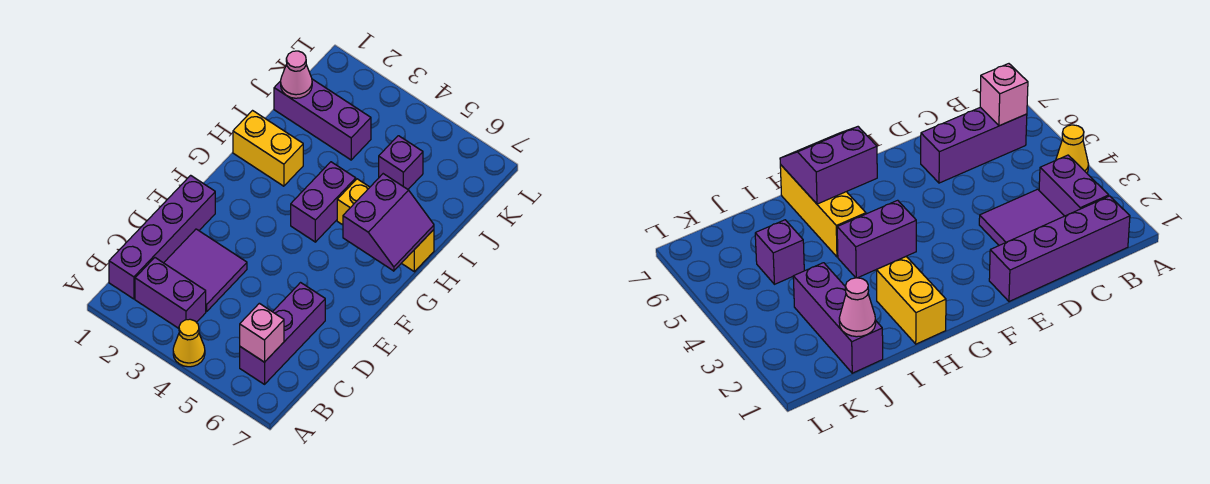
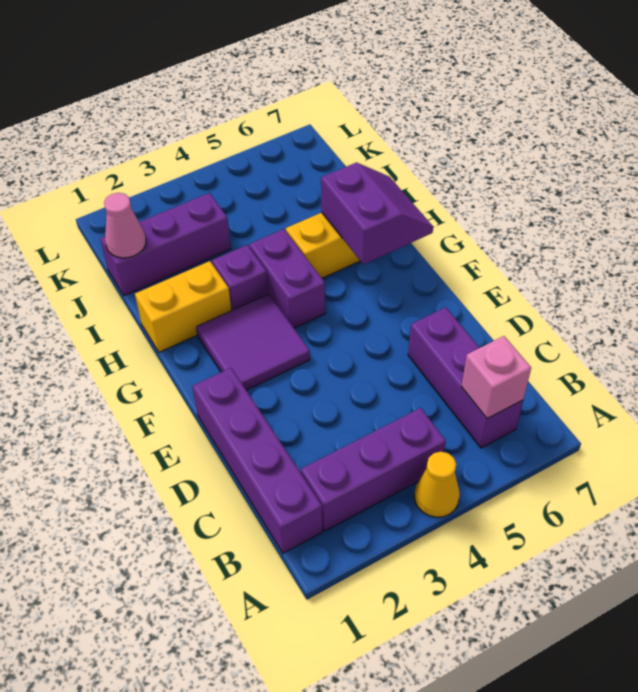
purple brick B2:B3 level 1 -> purple brick B2:B4 level 1
purple tile C2:D3 level 1 -> purple tile F2:G3 level 1
purple brick J5 level 1 -> purple brick H3 level 1

